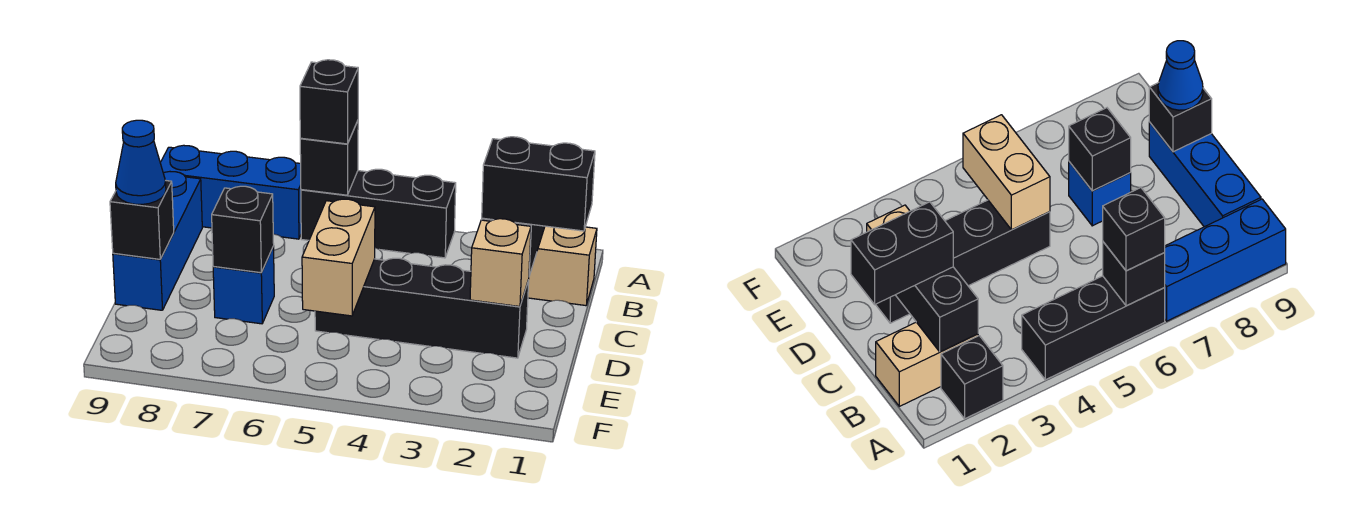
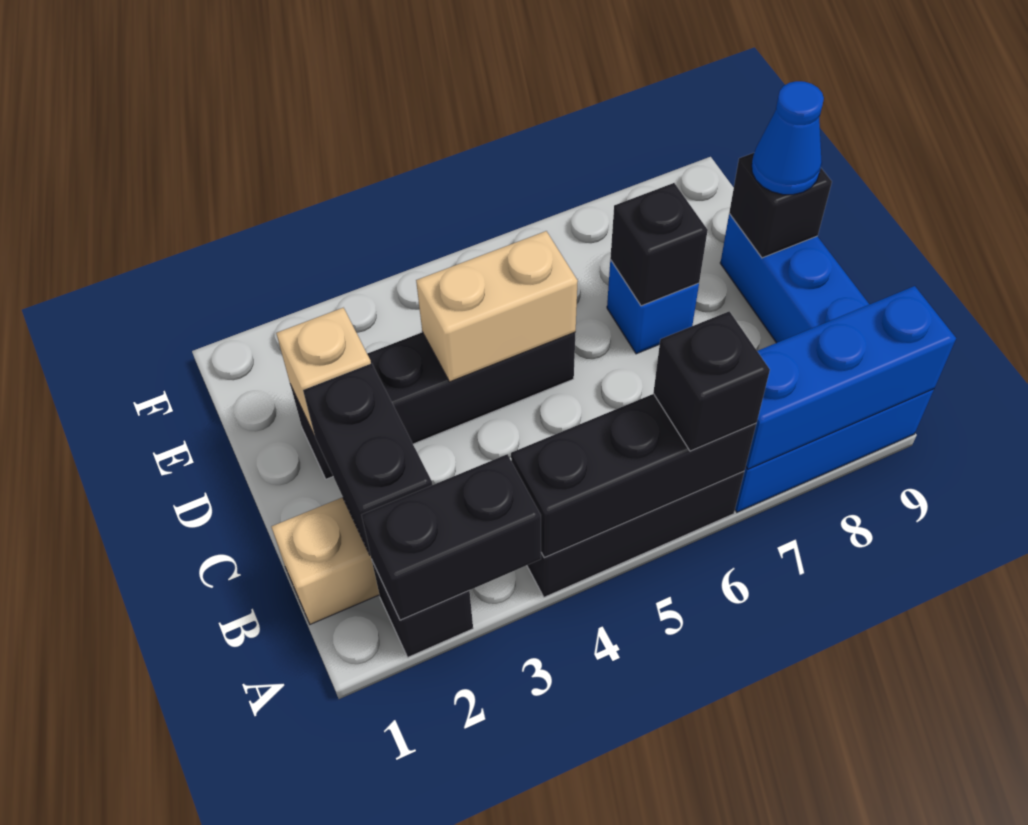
black brick A6 level 2 -> black brick A4:A6 level 2
none -> blue brick A7:A9 level 2
black brick C1:C2 level 3 -> black brick A2:A3 level 2
tan brick D5:E5 level 2 -> tan brick D4:D5 level 2

